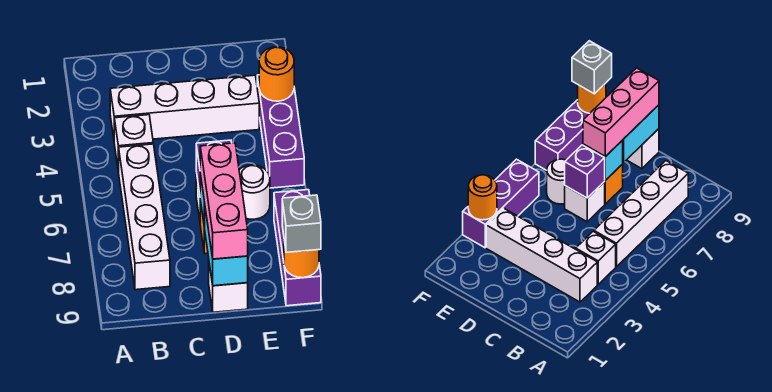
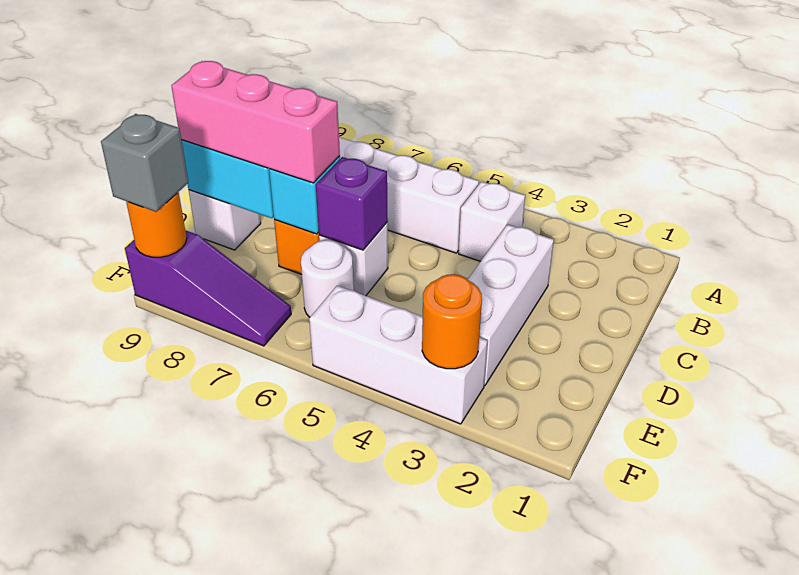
white brick B3:E3 level 1 -> white brick C3:E3 level 1
purple brick F3:F5 level 1 -> white brick F3:F5 level 1
purple brick F7:F9 level 1 -> purple slope F7:F9 level 1 top 9

